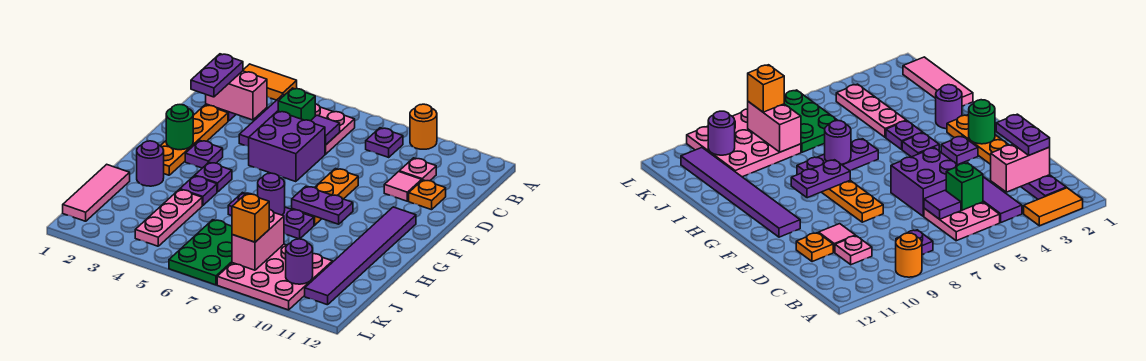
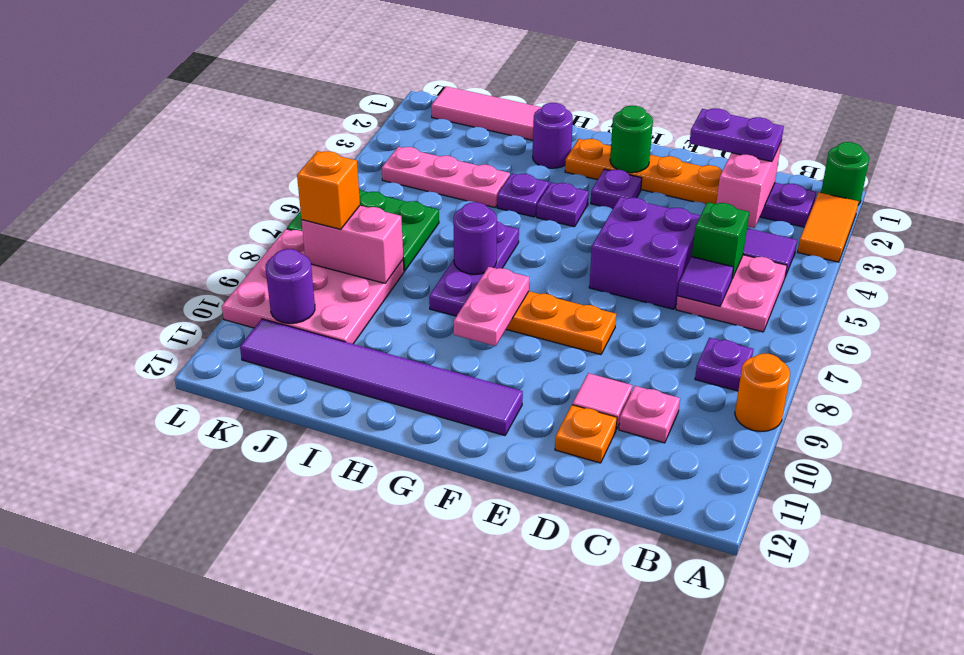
none -> green round brick A1 level 1
purple plate G8:G9 level 2 -> pink plate G8:G9 level 2

